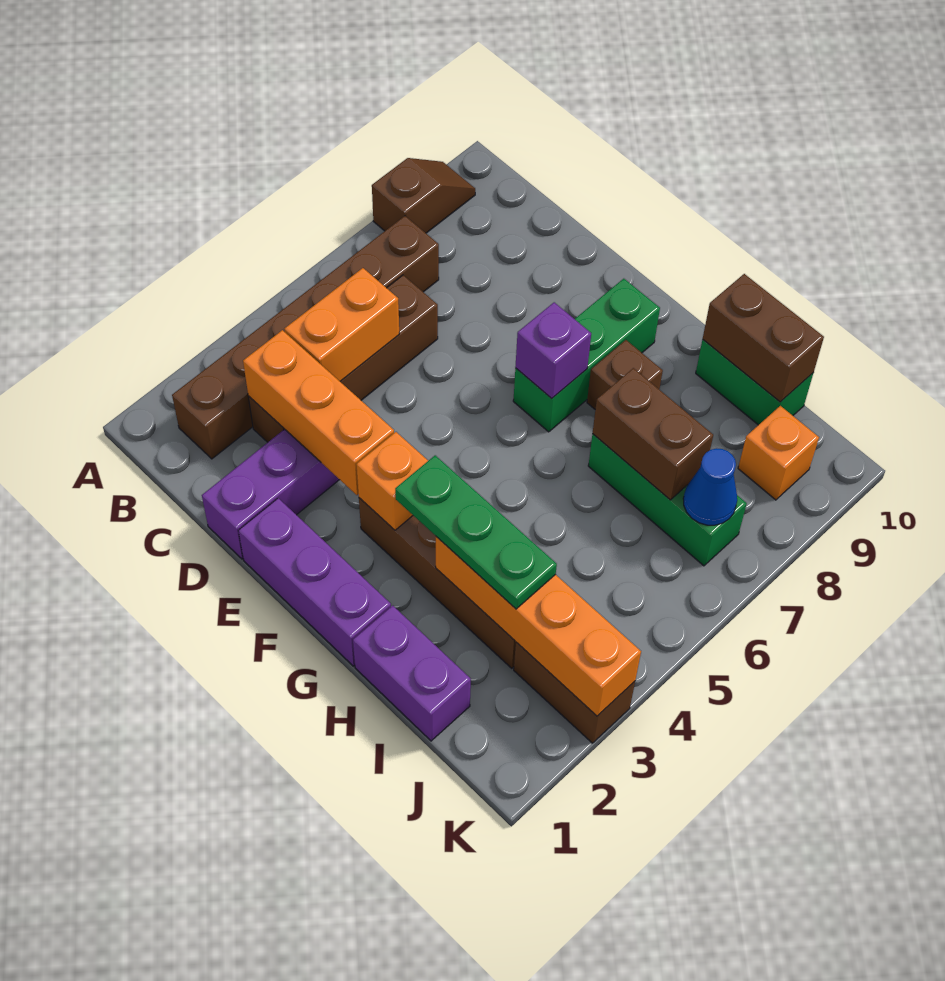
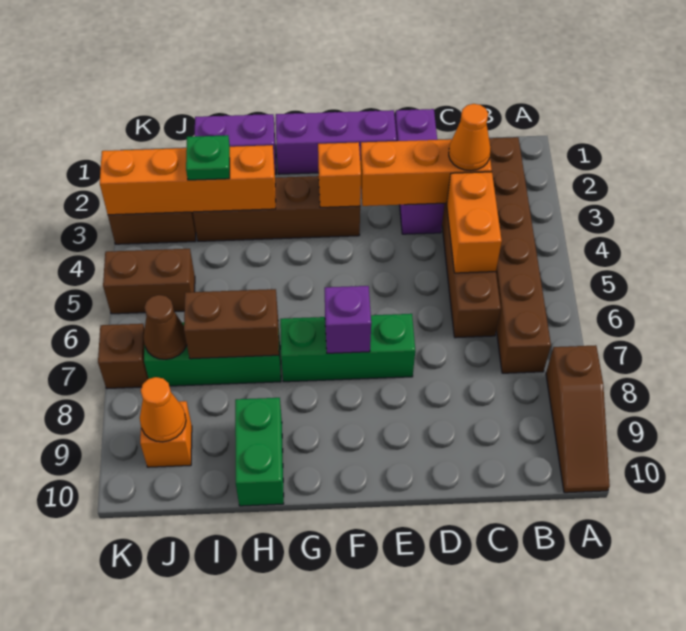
brown slope A8:A9 level 1 top 8 -> brown slope A8:A10 level 1 top 8
none -> orange cone C3 level 3
green brick F7:F9 level 1 -> green brick E7:G7 level 1
green plate G3:I3 level 3 -> green plate I3 level 3
brown brick G8 level 1 -> brown brick K7 level 1
green brick H10:I10 level 1 -> green brick H9:H10 level 1
brown brick H10:I10 level 2 -> brown brick J5:K5 level 1
blue cone J7 level 2 -> brown cone J7 level 2
none -> orange cone J9 level 2

